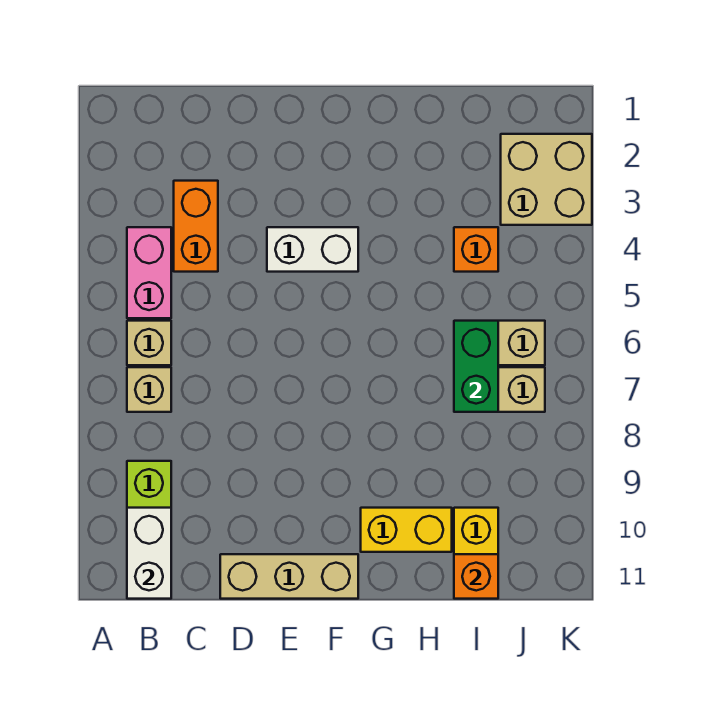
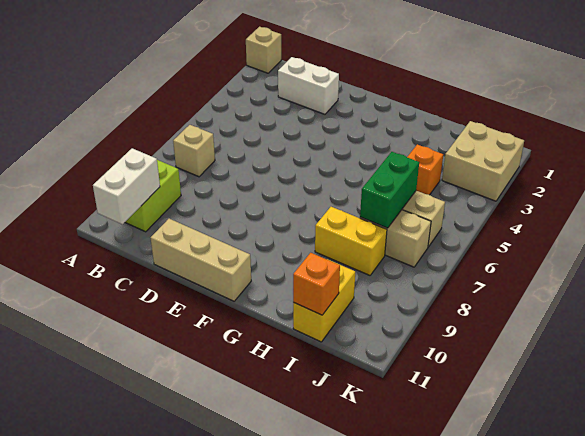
pink brick B4:B5 level 1 -> none
tan brick B6 level 1 -> tan brick A1 level 1
orange brick C3:C4 level 1 -> none
white brick E4:F4 level 1 -> white brick C2:D2 level 1
yellow brick G10:H10 level 1 -> yellow brick H8:I8 level 1

